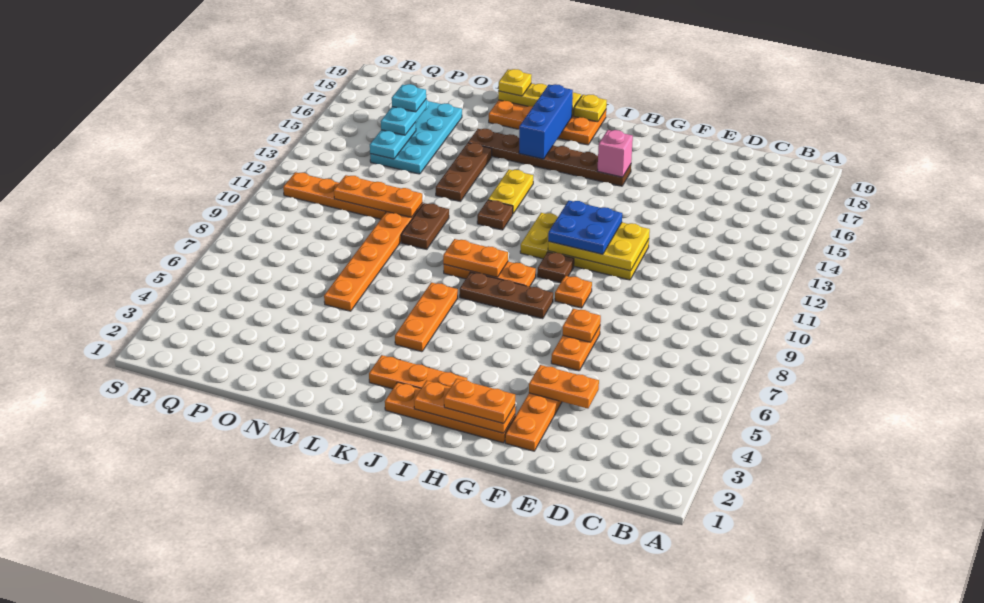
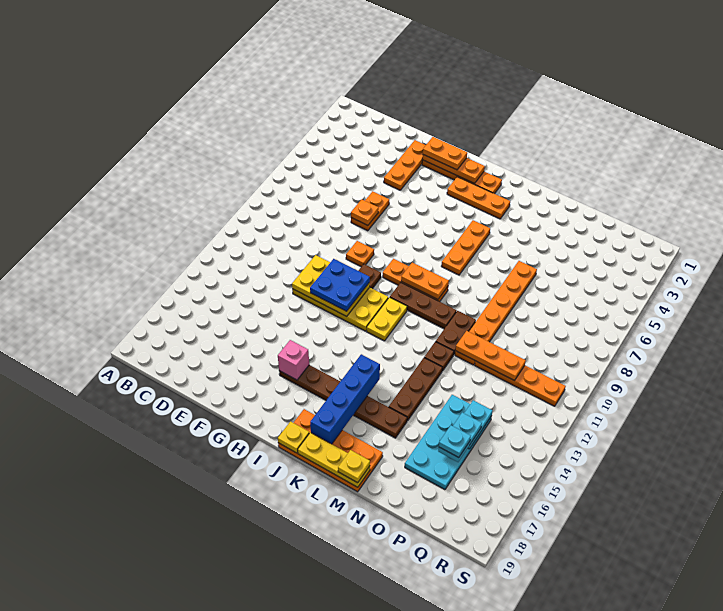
orange plate E4:F4 level 2 -> none
brown plate H8:J8 level 1 -> brown plate J10:L10 level 1
brown plate K12 level 1 -> brown plate M12 level 1
yellow plate K13:K14 level 1 -> yellow plate J11:J12 level 1
blue brick K16:K18 level 2 -> blue brick K15:K18 level 2

